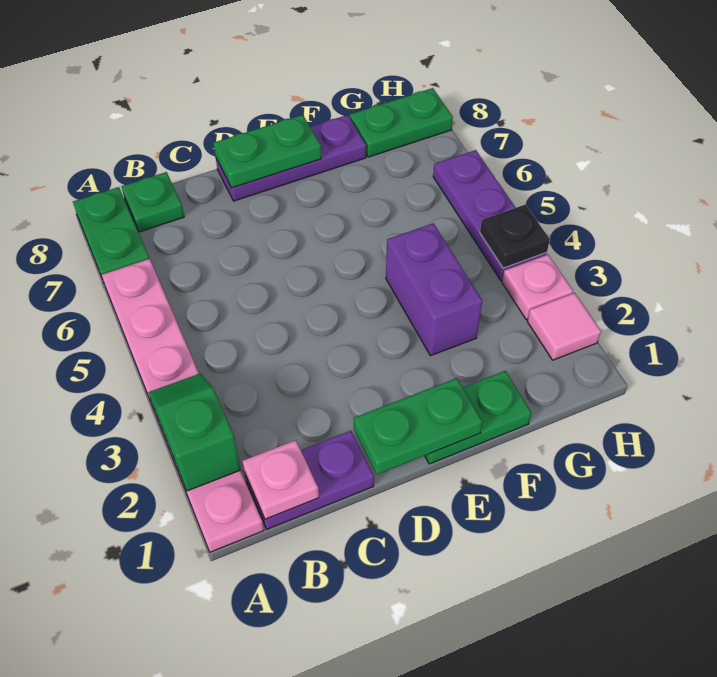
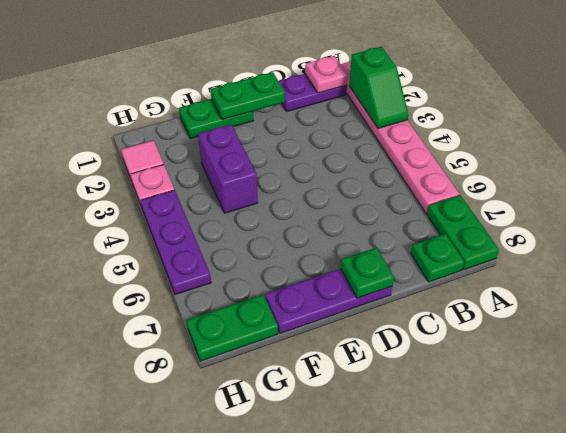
green plate D8:E8 level 2 -> green plate D8 level 2
black plate H4 level 2 -> none

